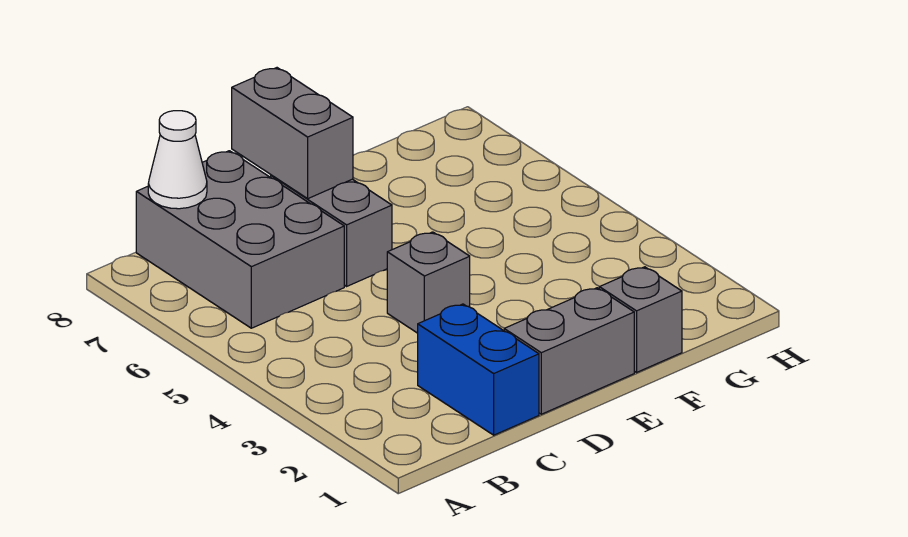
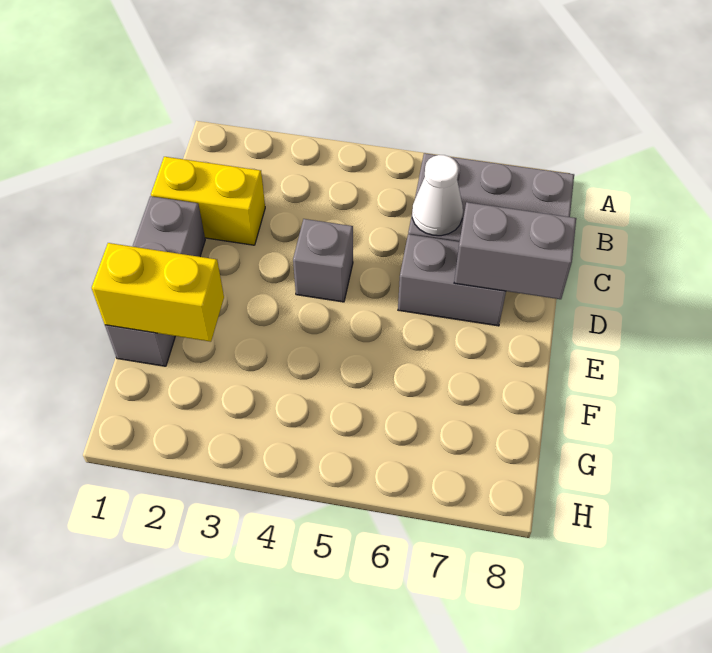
white cone B8 level 2 -> white cone C6 level 2
blue brick C1:C2 level 1 -> yellow brick C1:C2 level 1
none -> yellow brick F1:F2 level 2

